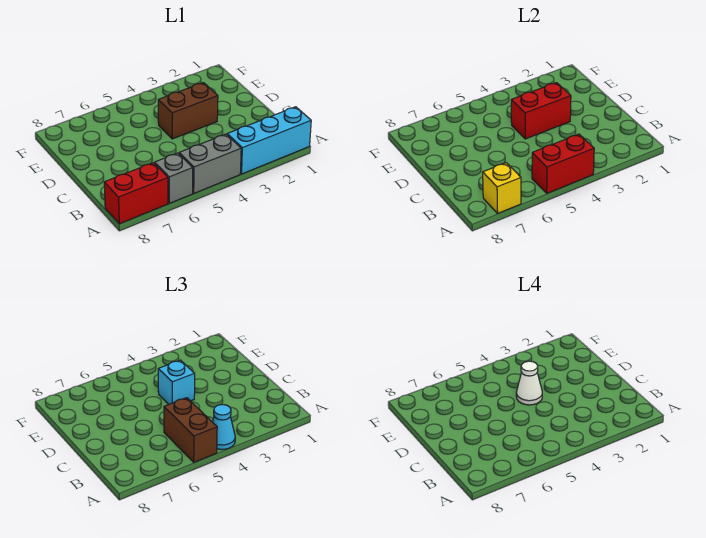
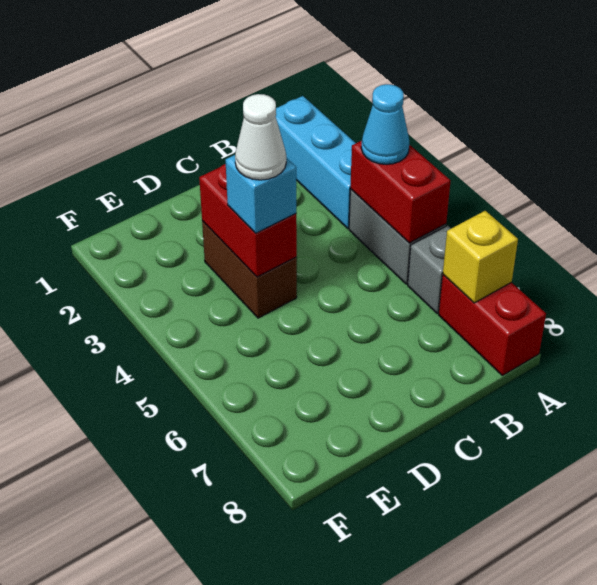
brown brick A5:B5 level 3 -> none

